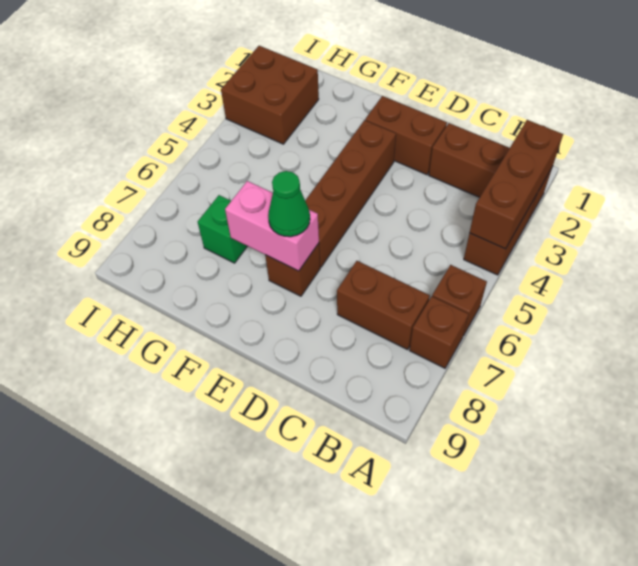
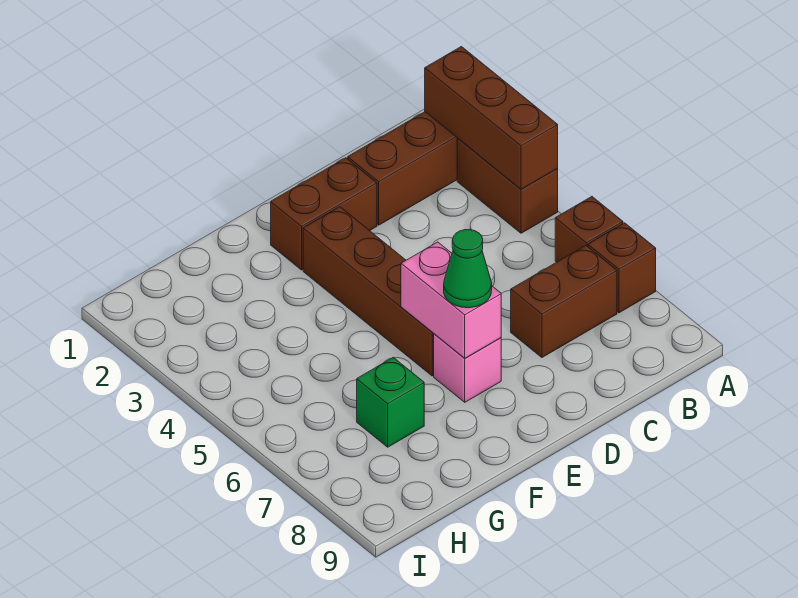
brown brick E7 level 1 -> pink brick E7 level 1
pink brick E7:F7 level 2 -> pink brick E6:E7 level 2
brown brick H2:I3 level 1 -> none

